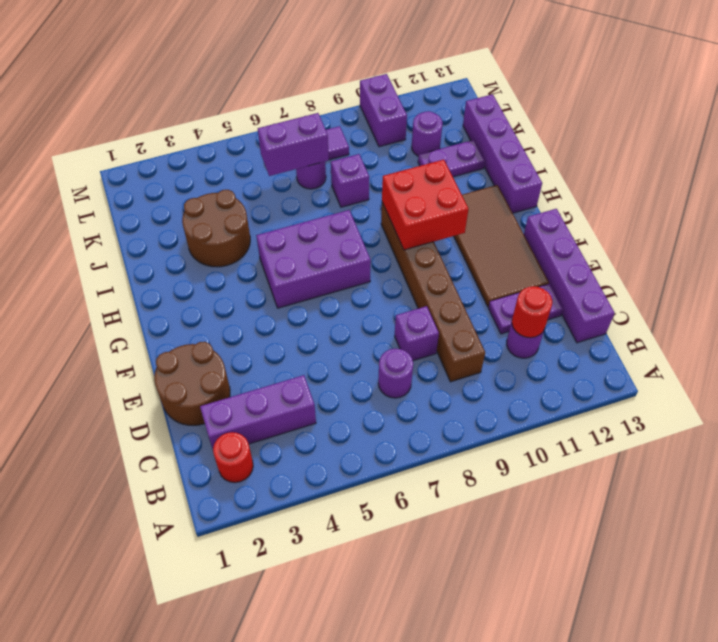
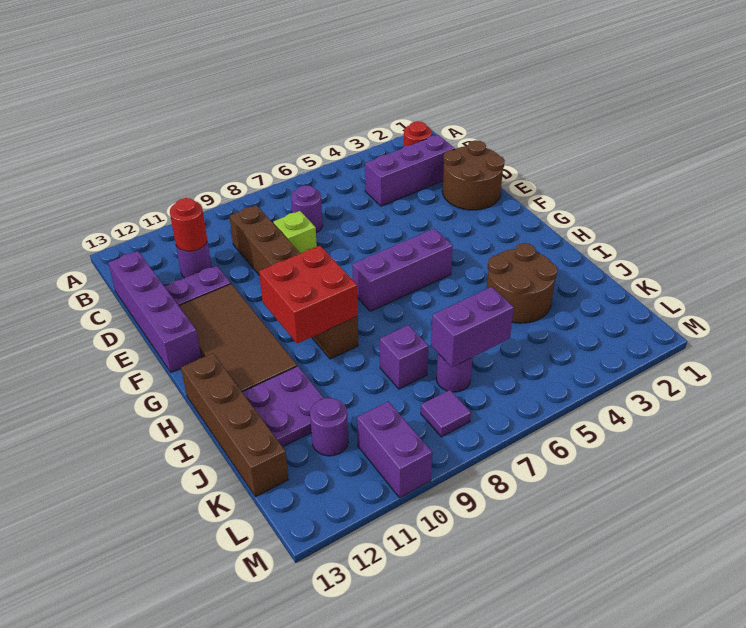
purple brick D8 level 1 -> lime brick D8 level 1
purple brick G5:H7 level 1 -> purple brick G5:G7 level 1
purple brick H13:K13 level 1 -> brown brick H13:K13 level 1
purple plate J11:J12 level 1 -> purple plate I11:J12 level 1

